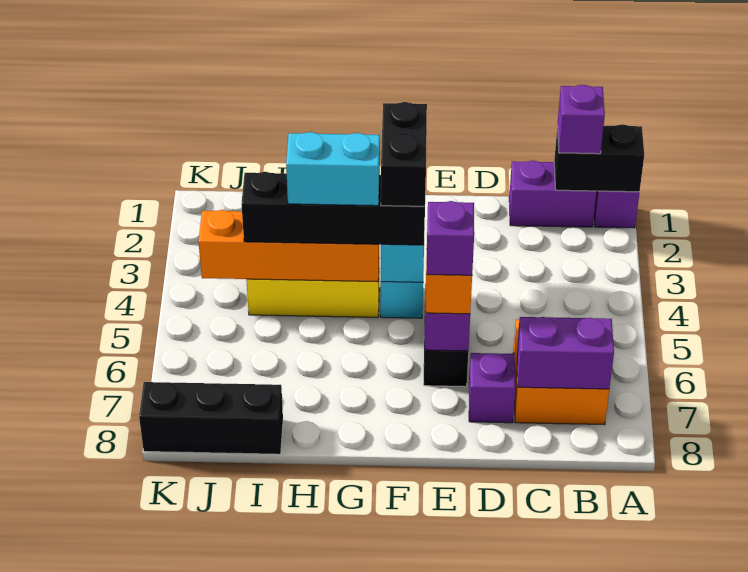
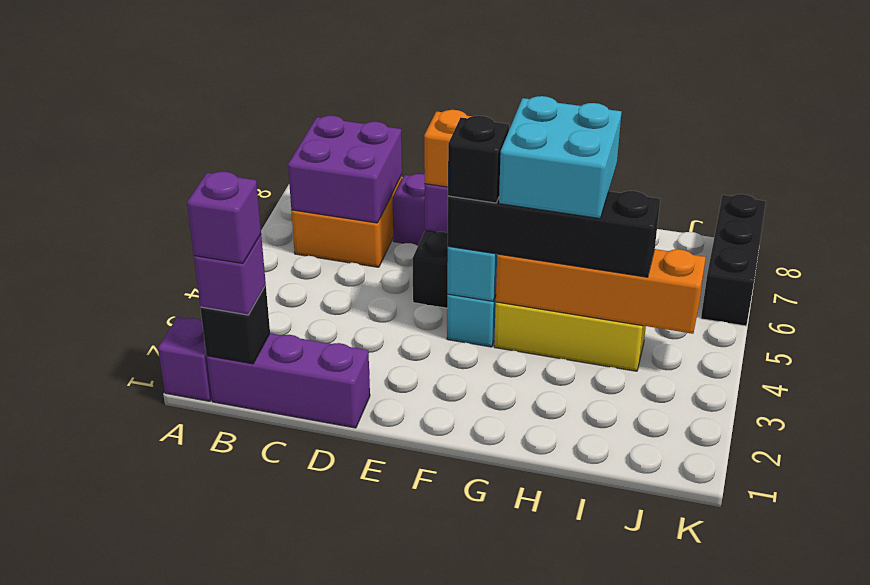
black brick A1:B1 level 2 -> black brick B1 level 2
purple brick B1:C1 level 1 -> purple brick B1:D1 level 1
purple brick B7:C7 level 2 -> purple brick B6:C7 level 2
purple brick E6 level 4 -> purple brick B1 level 4
black brick F3:F4 level 4 -> black brick F4 level 4
cyan brick G4:H4 level 4 -> cyan brick G4:H5 level 4
black brick I8:K8 level 1 -> black brick K6:K8 level 1

